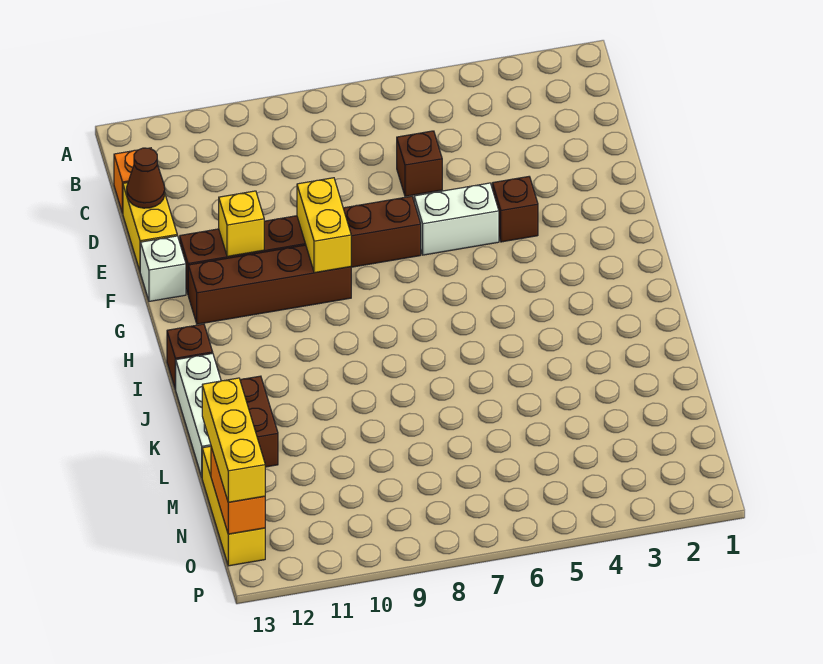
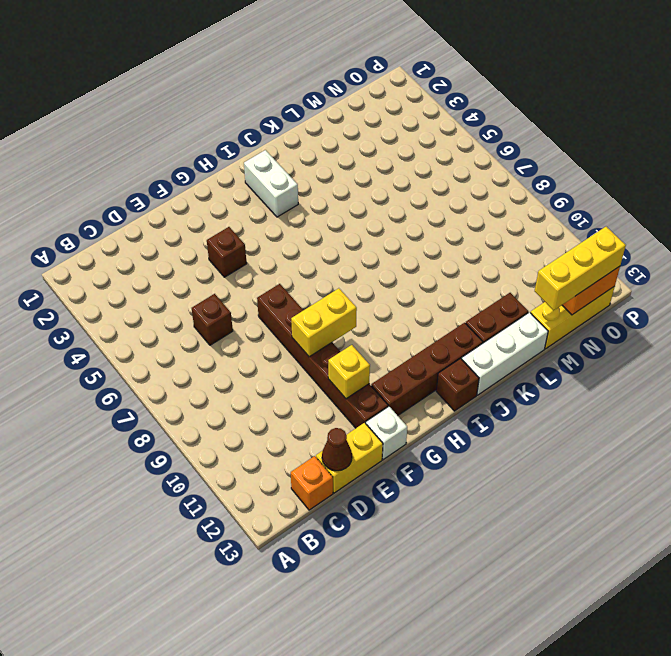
white brick F5:F6 level 1 -> white brick I2:I3 level 1
brown brick G9:G12 level 1 -> brown brick G12:J12 level 1

